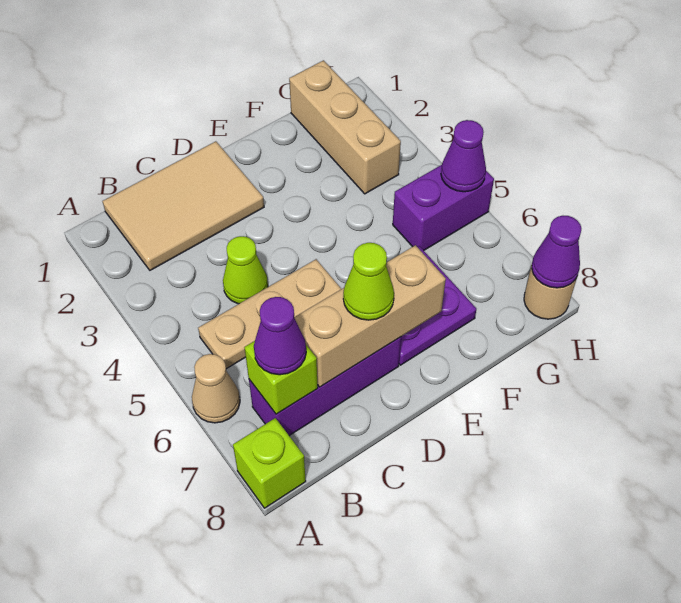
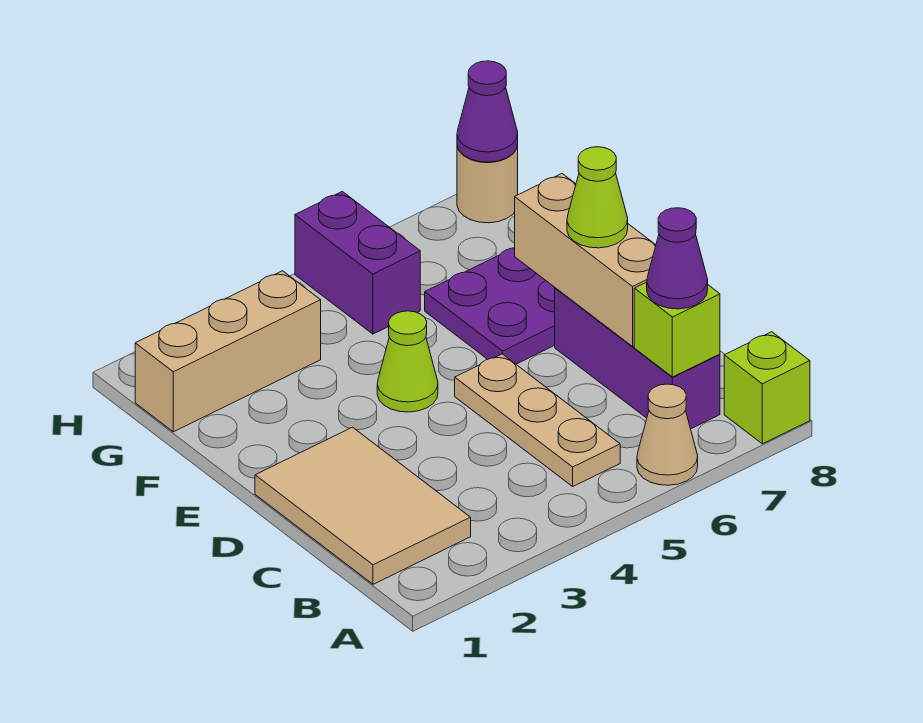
lime cone C4 level 1 -> lime cone E4 level 1
purple cone H5 level 2 -> none

